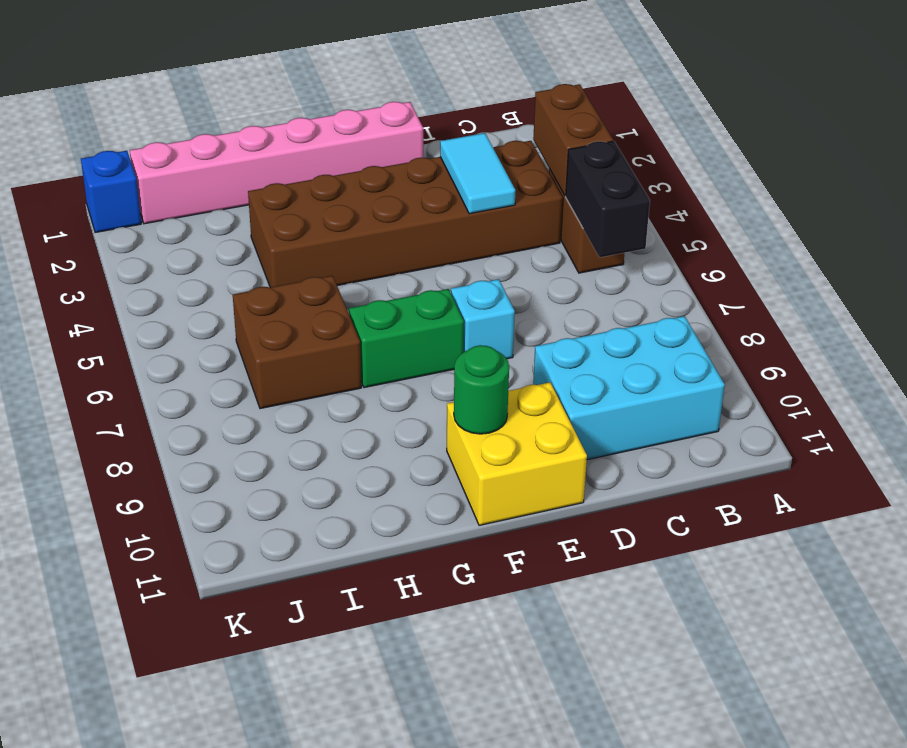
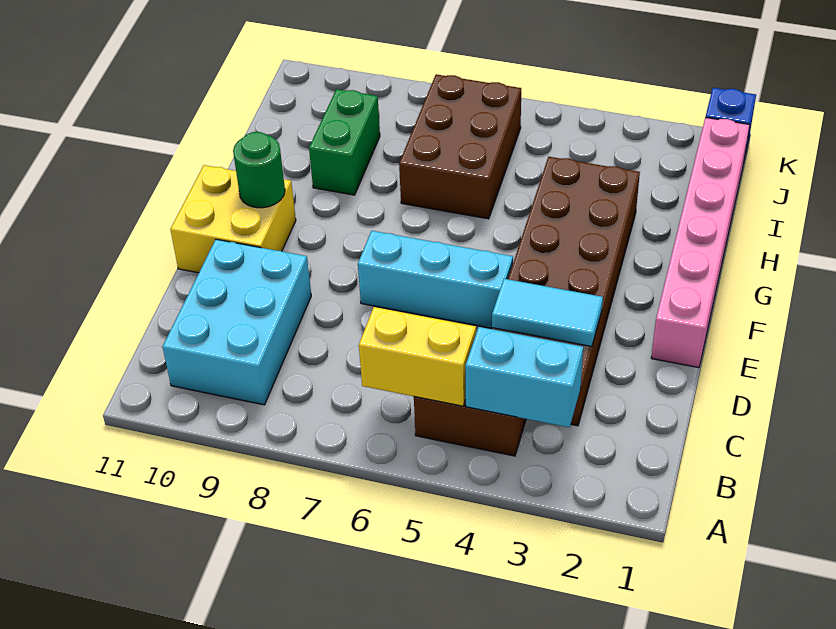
brown brick B3:B4 level 2 -> cyan brick B3:B4 level 2
black brick B5:B6 level 2 -> yellow brick B5:B6 level 2
cyan brick E7 level 1 -> cyan brick E5:E7 level 1
green brick F7:G7 level 1 -> green brick H9:I9 level 1
brown brick H6:I7 level 1 -> brown brick H6:J7 level 1

